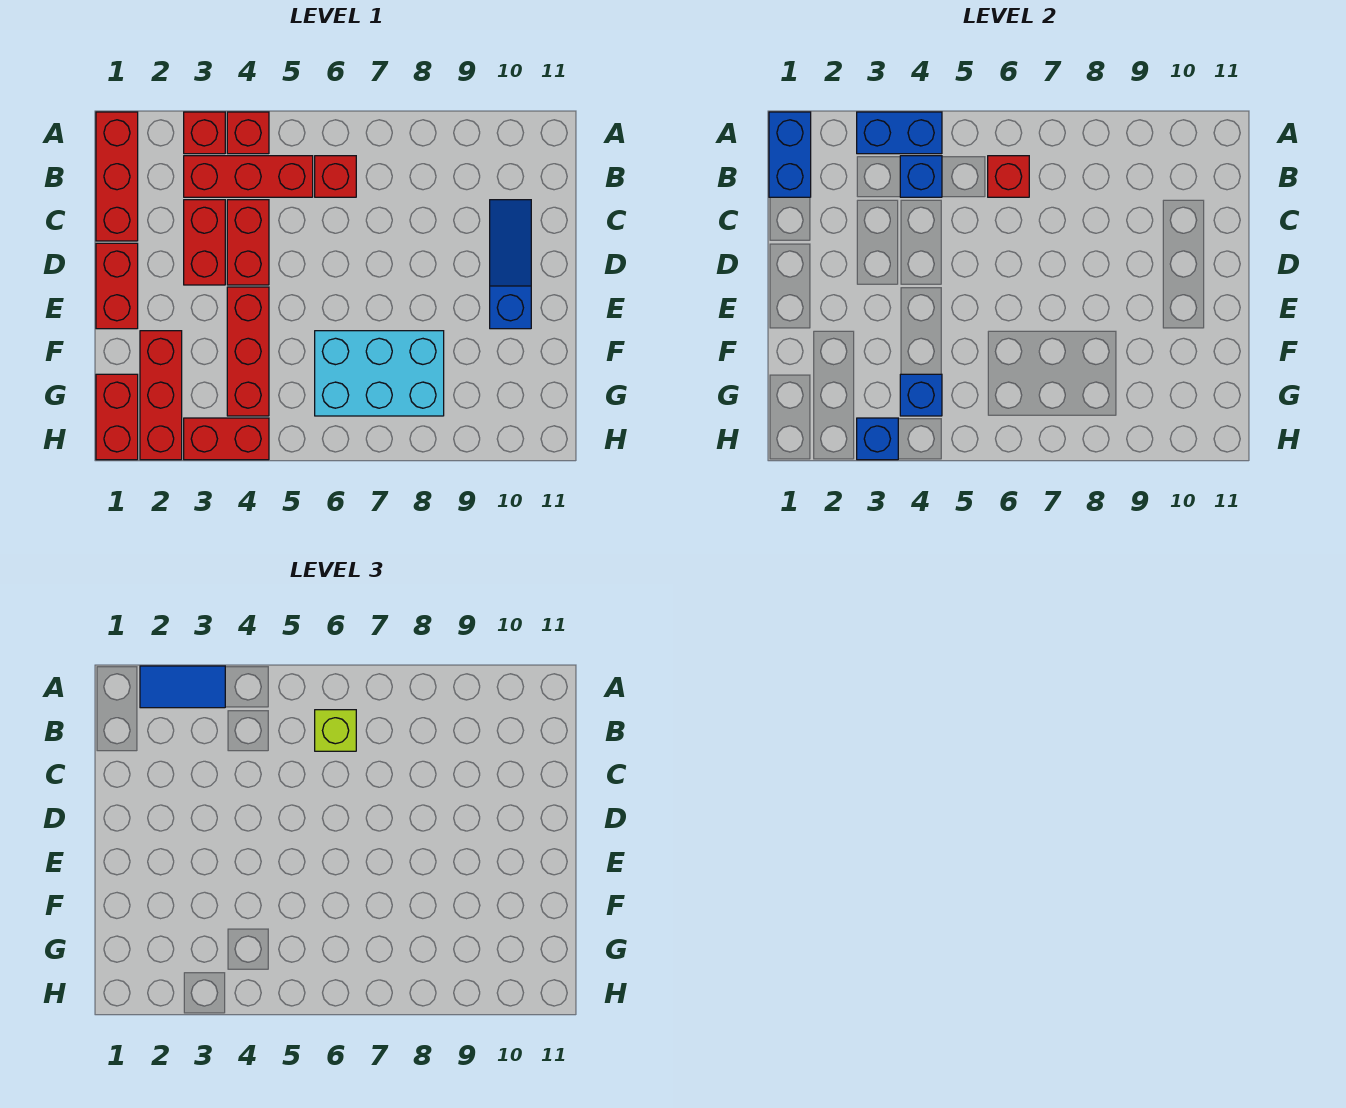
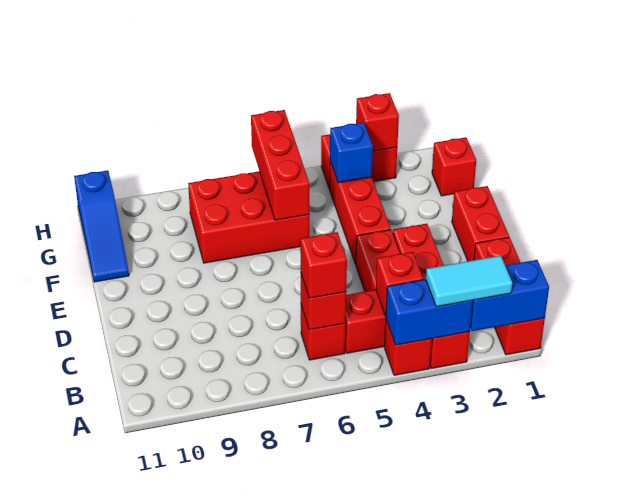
blue brick A1:B1 level 2 -> blue brick A1:A2 level 2
blue tile A2:A3 level 3 -> cyan tile A2:A3 level 3
blue brick B4 level 2 -> red brick B4 level 2
lime brick B6 level 3 -> red brick B6 level 3
blue slope C10:E10 level 1 top E -> blue slope F11:H11 level 1 top H
red brick F2:H2 level 1 -> red brick F6:H6 level 2
cyan brick F6:G8 level 1 -> red brick F6:G8 level 1
red brick G1:H1 level 1 -> red brick G1 level 1
blue brick H3 level 2 -> red brick H3 level 2

